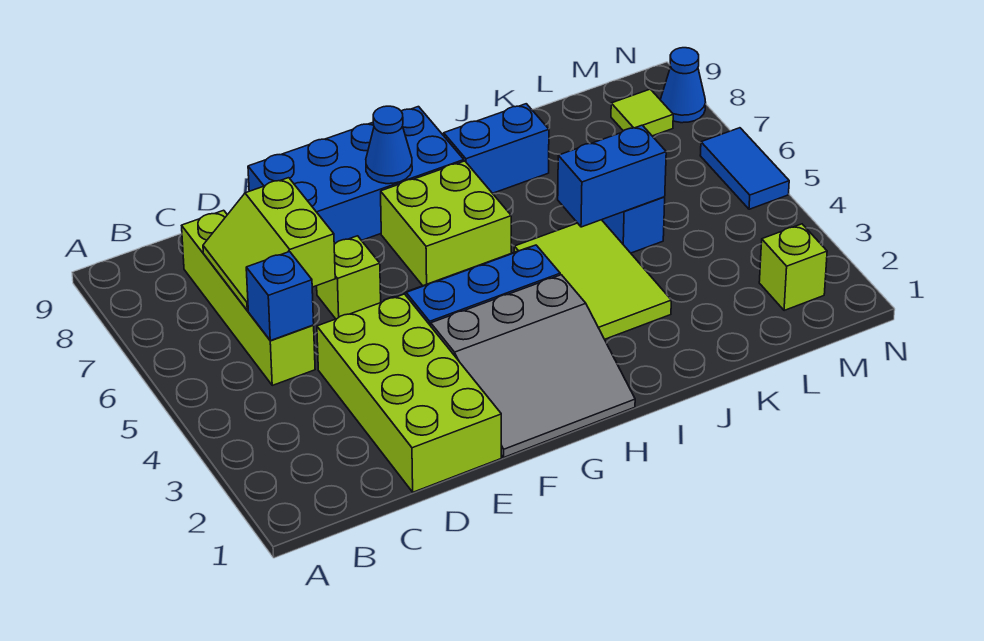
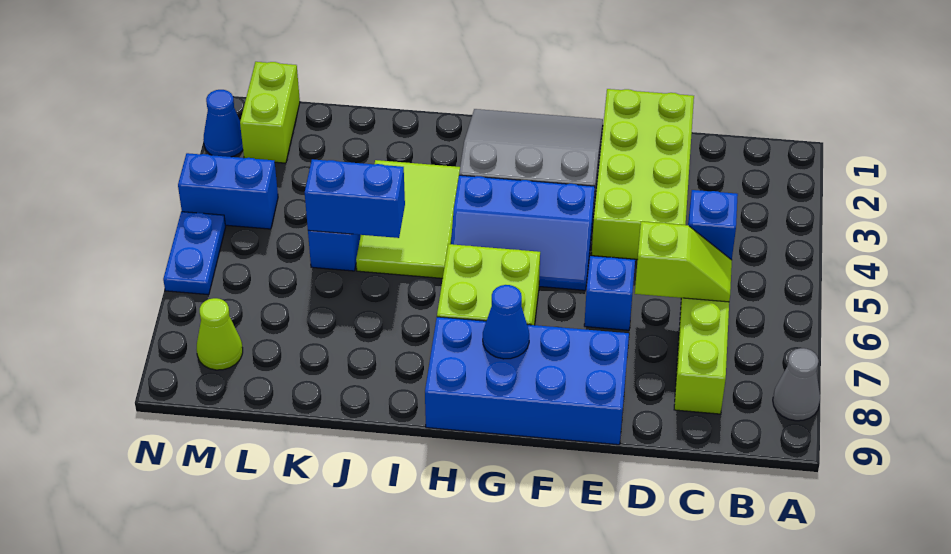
none -> grey cone A8 level 1
lime slope C6:D7 level 2 top D -> lime slope C6:D6 level 2 top D
lime brick E6 level 1 -> blue brick E6 level 1
blue brick I8:J8 level 1 -> blue brick M4:N4 level 1
lime brick M2 level 1 -> lime brick M1:M2 level 1
lime tile M8 level 1 -> lime cone M8 level 1
blue tile N5:N6 level 1 -> blue plate N5:N6 level 1
blue cone N8 level 1 -> blue cone N2 level 1

